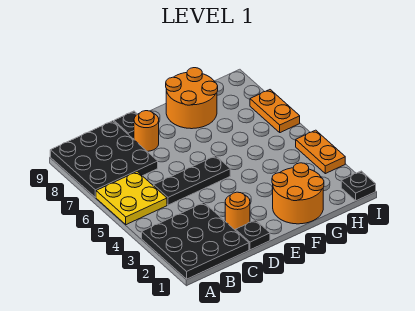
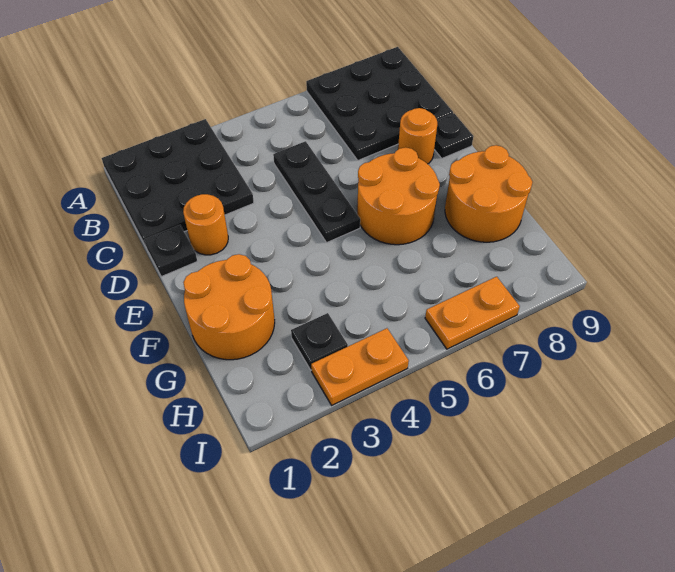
yellow plate A5:B6 level 1 -> none
none -> orange round brick E6:F7 level 1
black plate I1 level 1 -> black plate H3 level 1

